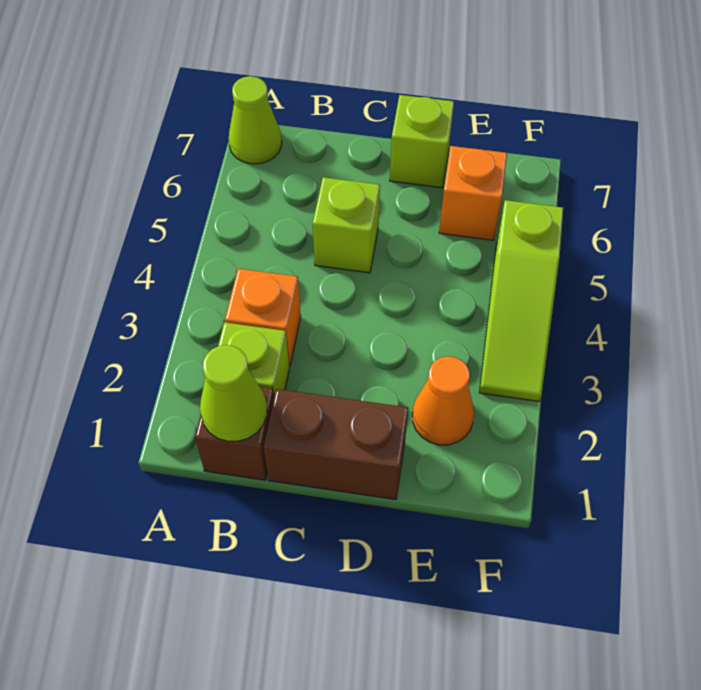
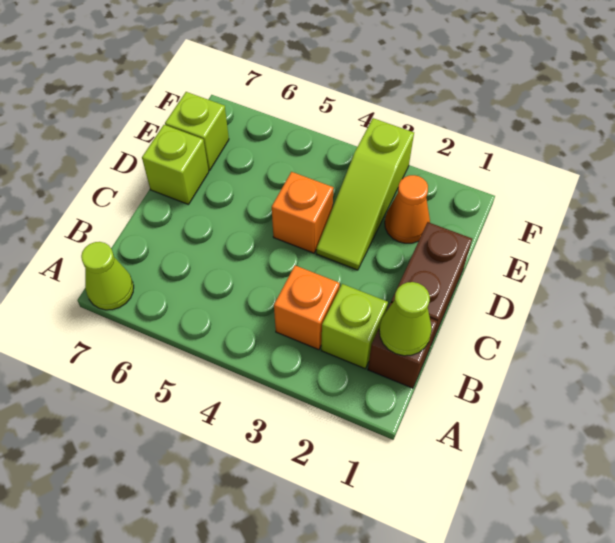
lime brick C5 level 1 -> lime brick E7 level 1
orange brick E6 level 1 -> orange brick D4 level 1
lime slope F3:F5 level 1 top 5 -> lime slope D3:F3 level 1 top F

